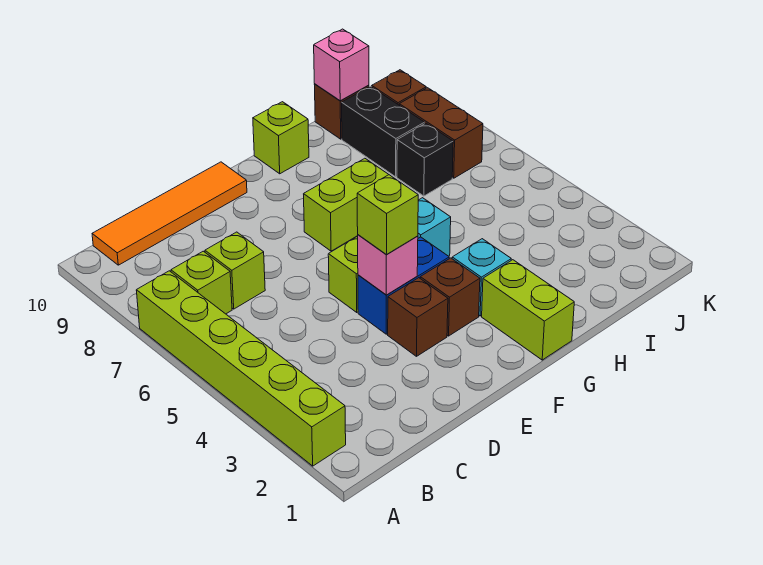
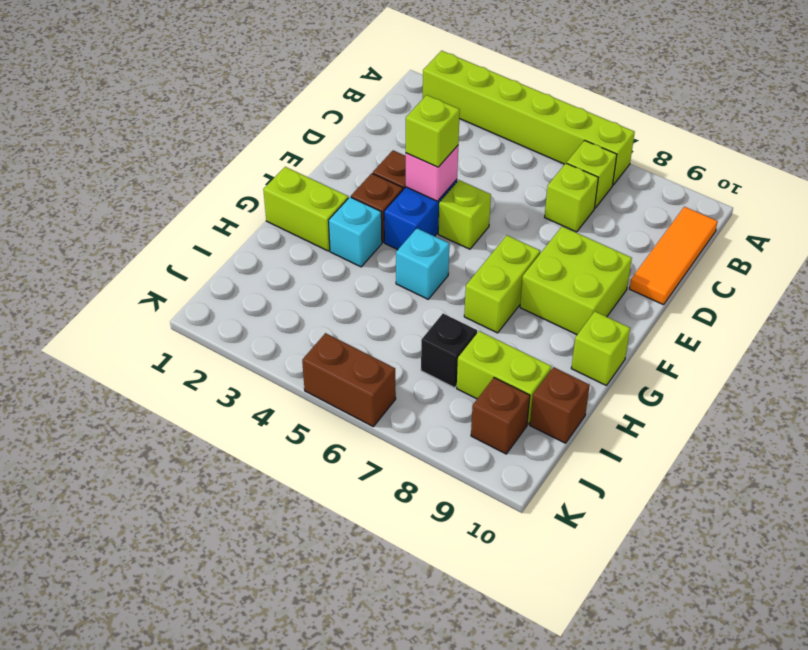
orange tile B10:E10 level 1 -> orange tile B10:D10 level 1
none -> lime brick E8:F9 level 1
black brick I8:I9 level 1 -> lime brick I8:I9 level 1
pink brick I10 level 2 -> none
brown brick J7:J8 level 1 -> brown brick K5:K6 level 1

